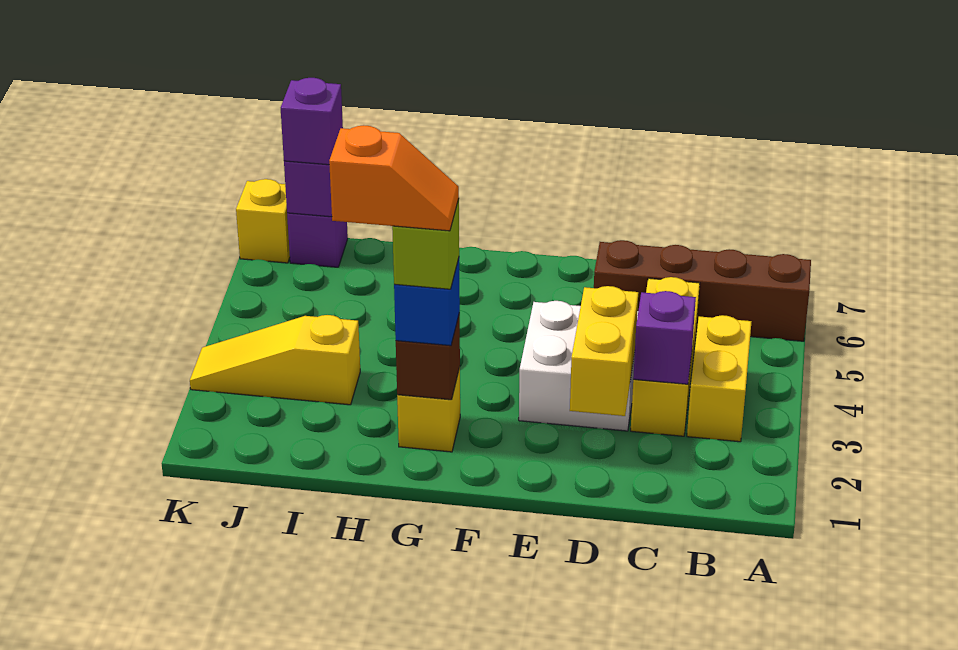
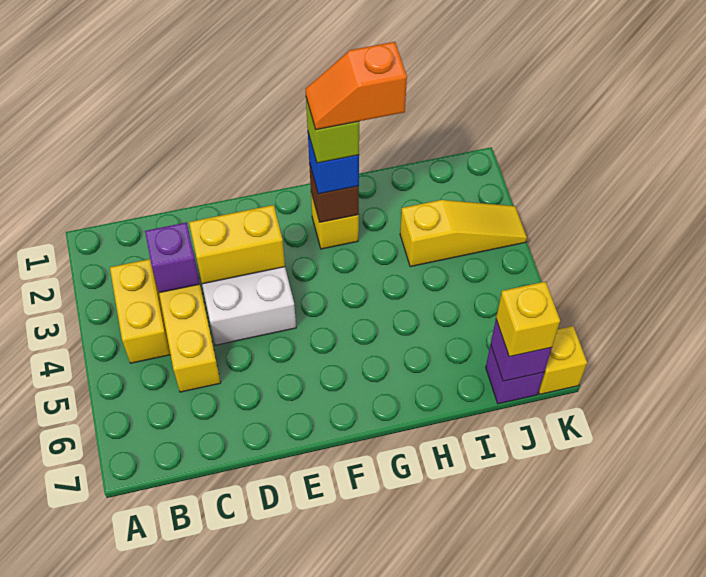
brown brick A6:D6 level 1 -> none
yellow brick D2:D3 level 2 -> yellow brick D3:E3 level 2
purple brick J7 level 3 -> yellow brick J7 level 3

